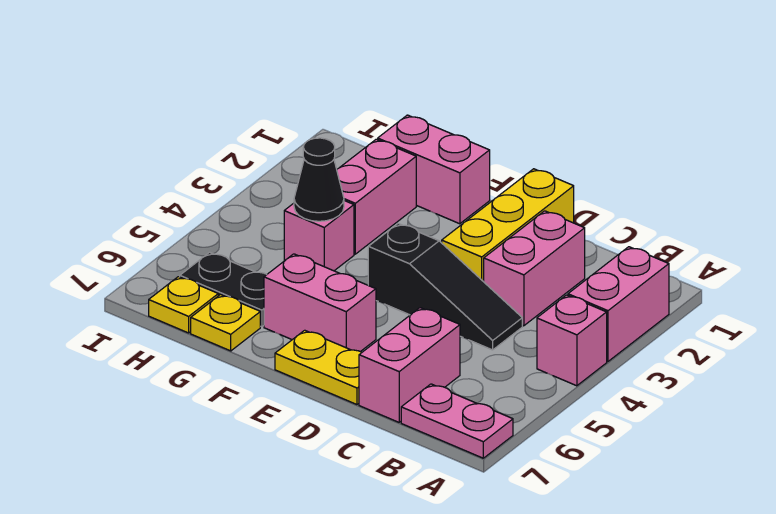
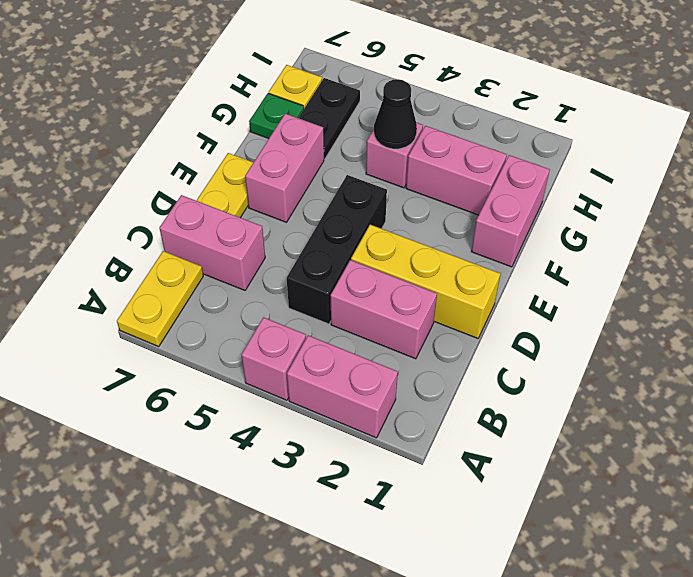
pink plate A7:B7 level 1 -> yellow plate A7:B7 level 1
black slope C4:E4 level 1 top E -> black brick C4:E4 level 1
yellow plate G7 level 1 -> green plate G7 level 1

